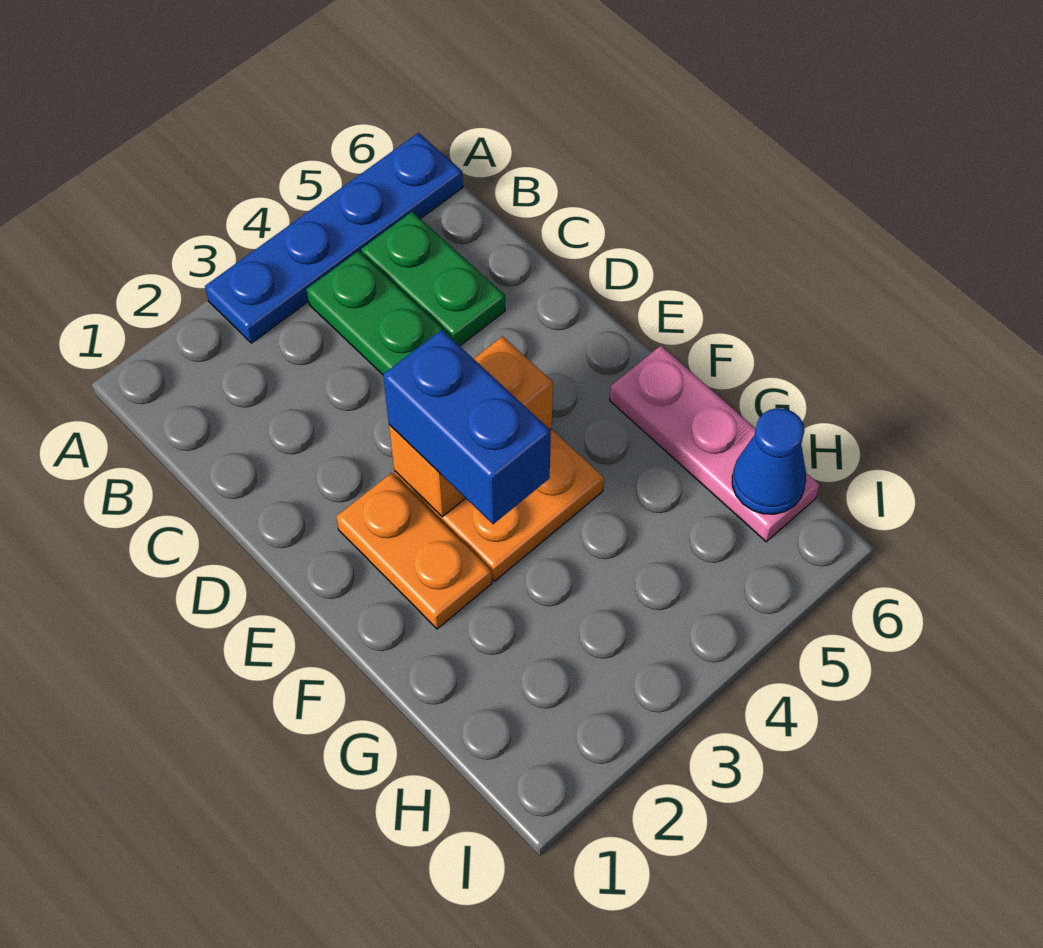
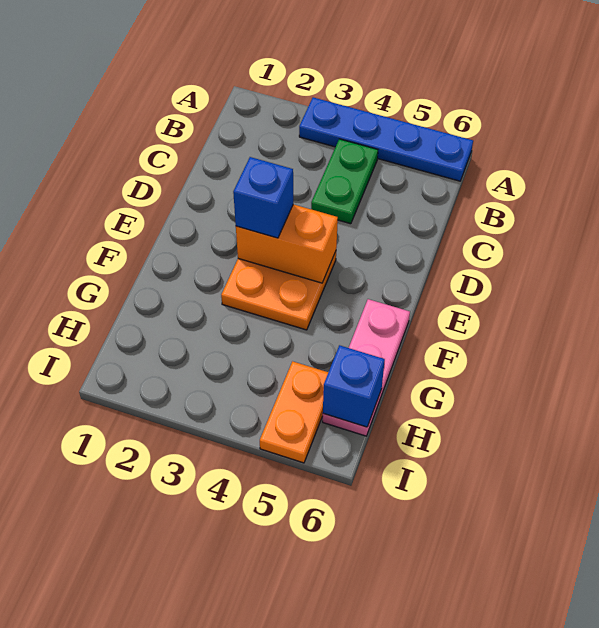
green plate B5:C5 level 1 -> none
orange plate E2:F2 level 1 -> orange plate H5:I5 level 1
blue brick E3:F3 level 3 -> blue brick E3 level 3
blue cone H6 level 2 -> blue brick H6 level 2

